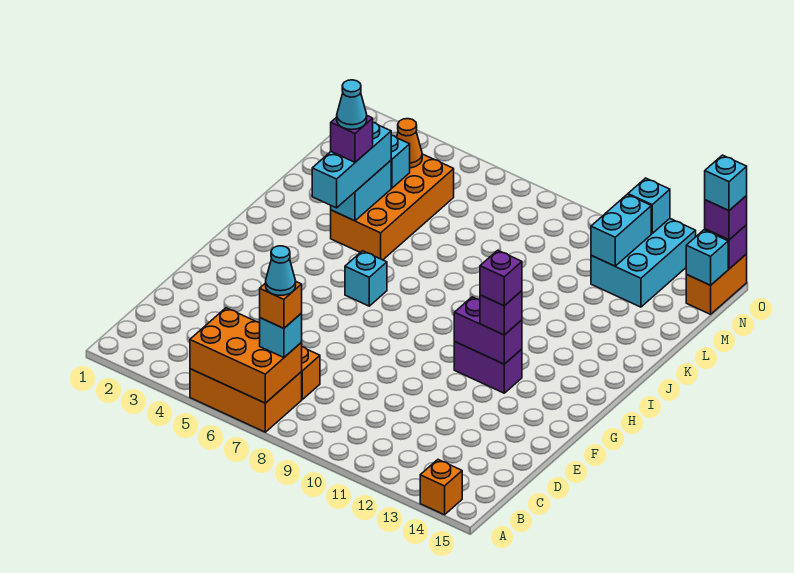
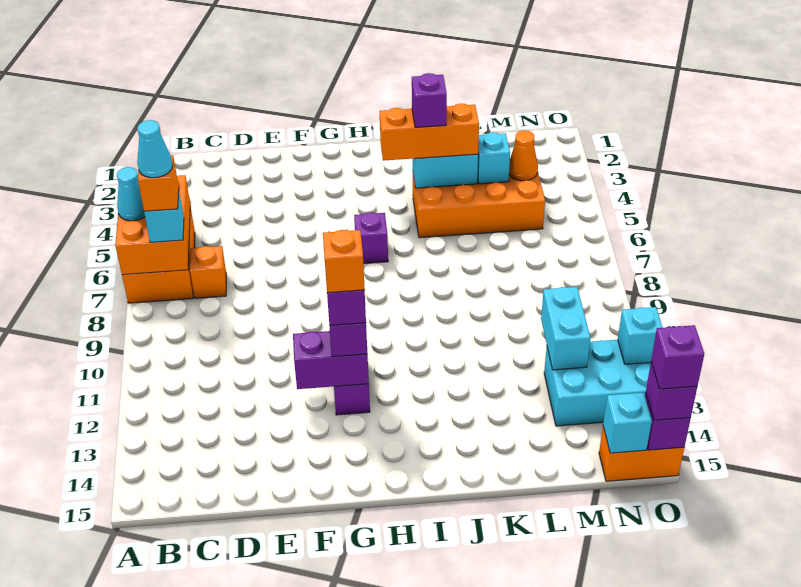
orange brick A14 level 1 -> orange brick G12 level 5
purple brick G11:G12 level 2 -> purple brick F12:G12 level 2
cyan brick H6 level 1 -> purple brick H6 level 1
cyan brick I4:K4 level 3 -> orange brick I4:K4 level 3
cyan cone J4 level 5 -> cyan cone A6 level 3
cyan brick M12:N12 level 2 -> cyan brick M11:M12 level 2
cyan brick O15 level 4 -> purple brick O15 level 4

